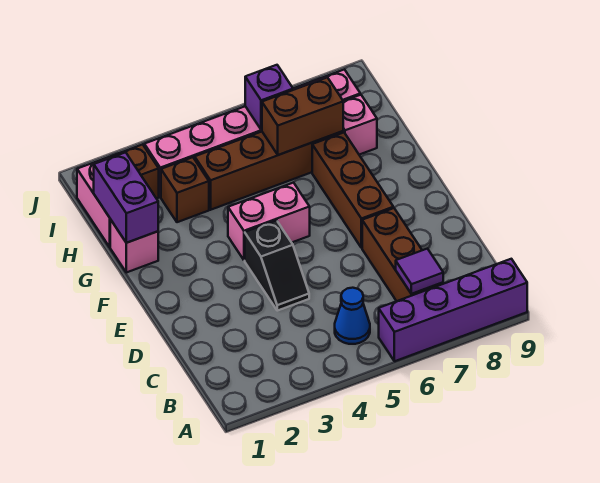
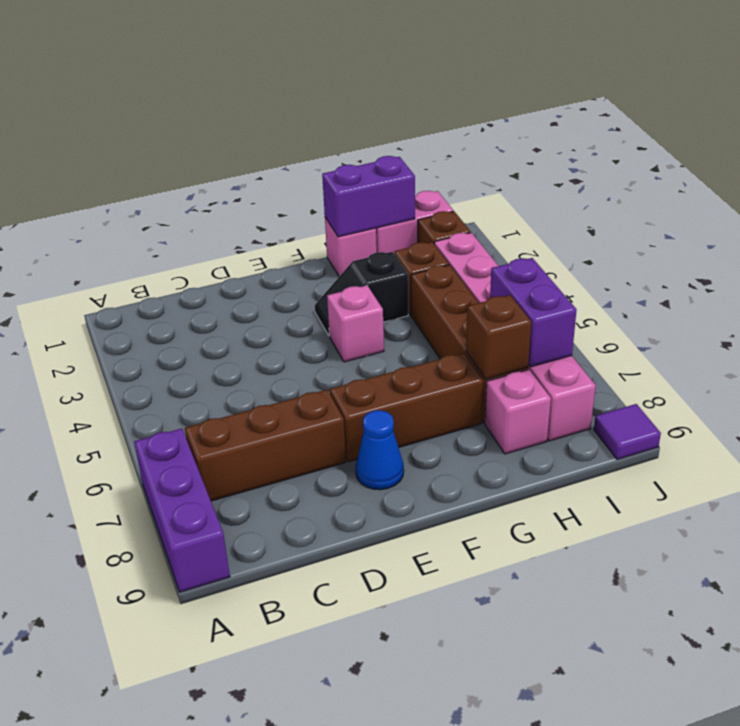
purple brick A6:A9 level 1 -> purple brick A7:A9 level 1
blue cone B5 level 1 -> blue cone E8 level 1
purple tile B7 level 2 -> purple tile J9 level 1
black slope D4:E4 level 1 top E -> black slope F3:G3 level 1 top G
pink brick F4:F5 level 1 -> pink brick F4 level 1
brown brick H6:H7 level 2 -> brown brick H7 level 2
purple brick I6 level 2 -> purple brick I6:I7 level 2

